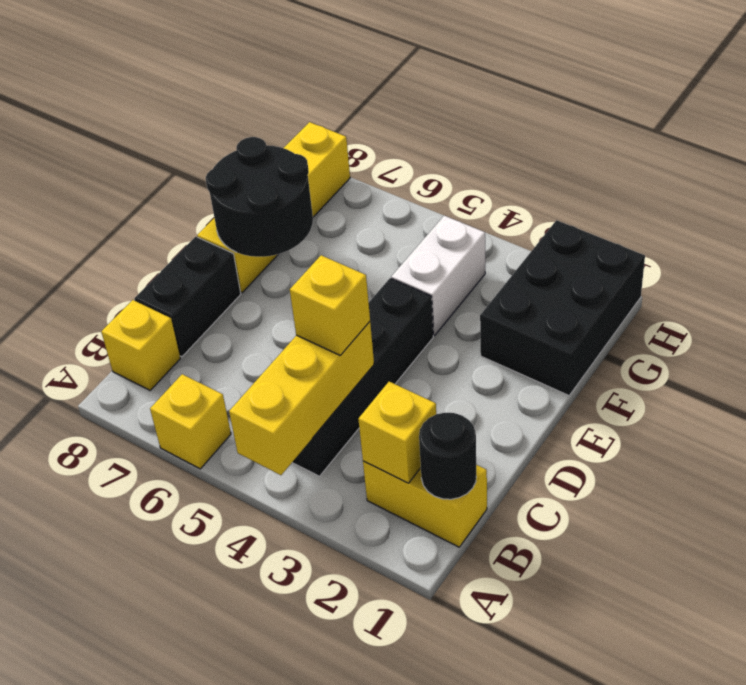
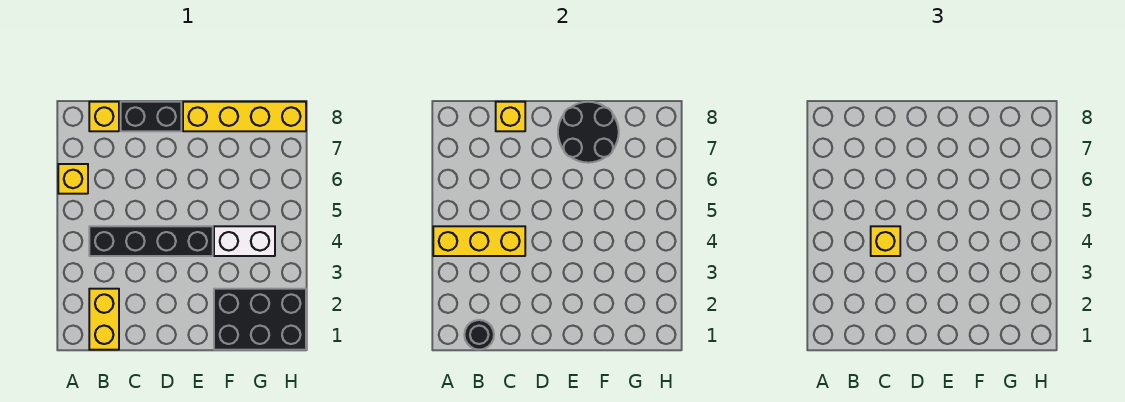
yellow brick B2 level 2 -> yellow brick C8 level 2

